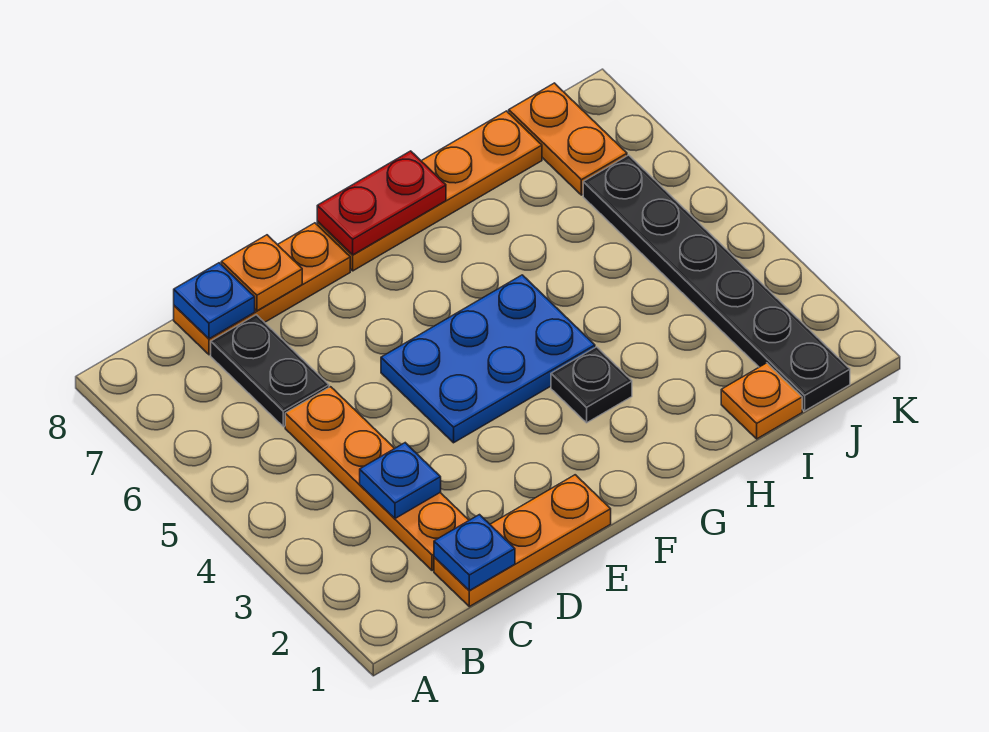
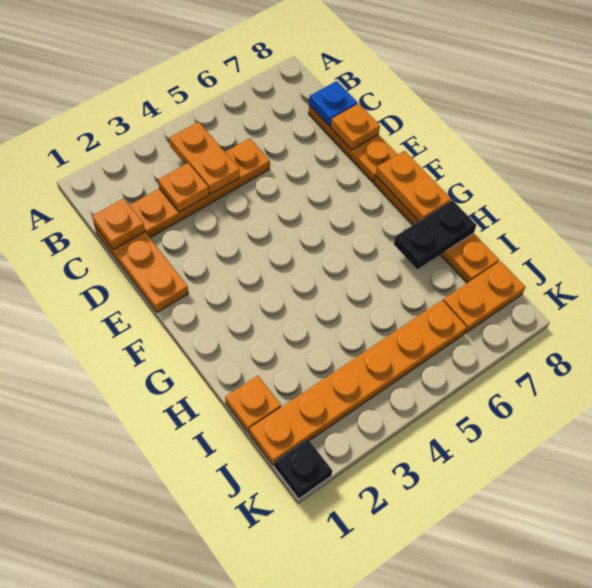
none -> orange plate B4:C4 level 2
blue plate C1 level 2 -> orange plate C1 level 2
blue plate C3 level 2 -> orange plate C3 level 2
black plate C6:C7 level 1 -> black plate H7:H8 level 2
blue plate E4:G5 level 1 -> none
red plate F8:G8 level 2 -> orange plate F8:G8 level 2
black plate G3 level 1 -> black plate K1 level 1
black plate J1:J6 level 1 -> orange plate J1:J6 level 1

